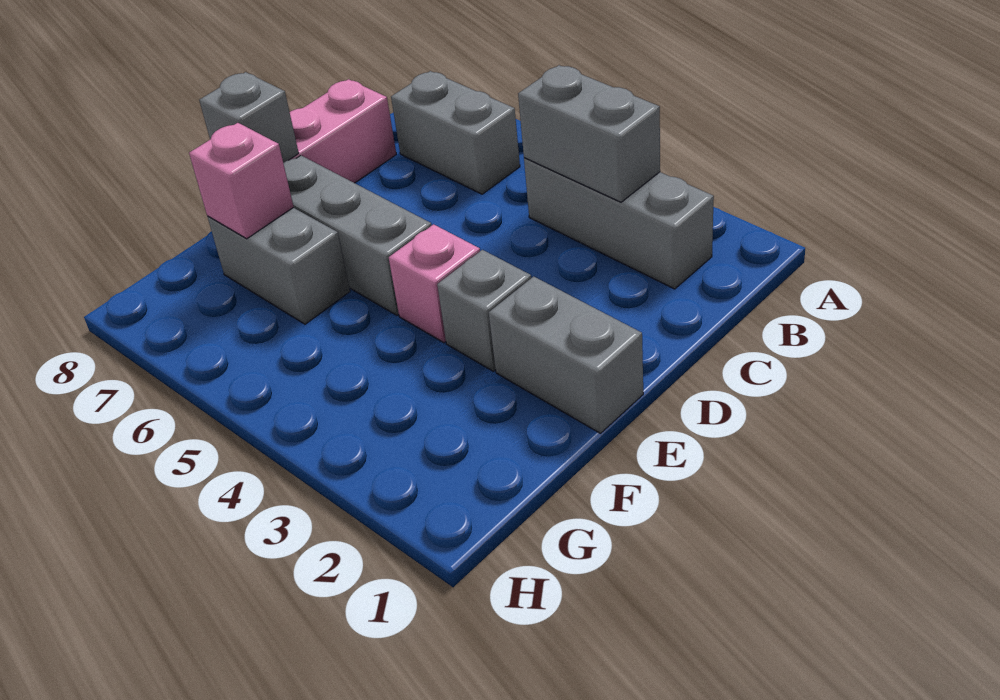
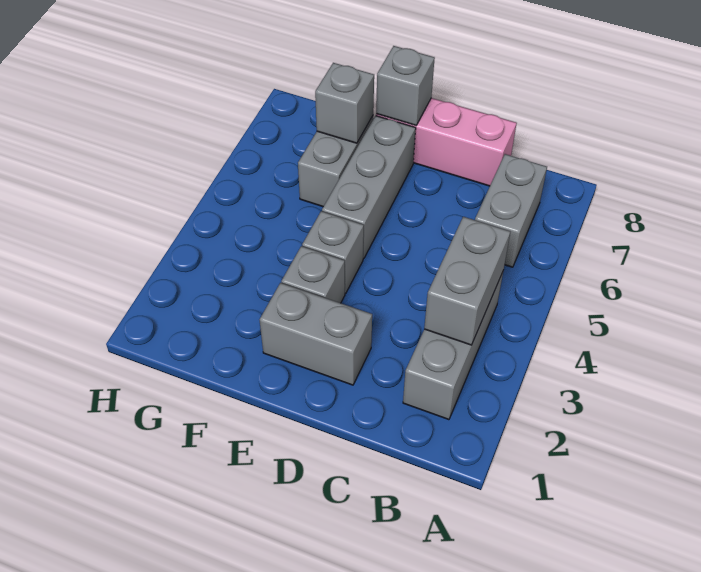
grey brick E1:E2 level 1 -> grey brick D2:E2 level 1
pink brick E4 level 1 -> grey brick E4 level 1
pink brick F7 level 2 -> grey brick F7 level 2

